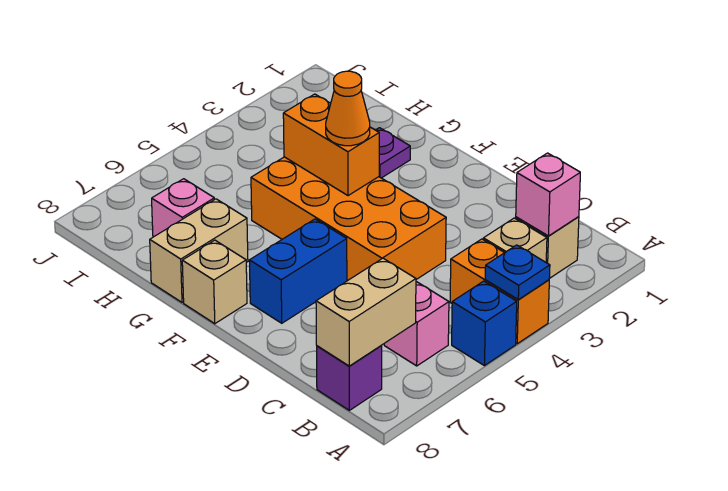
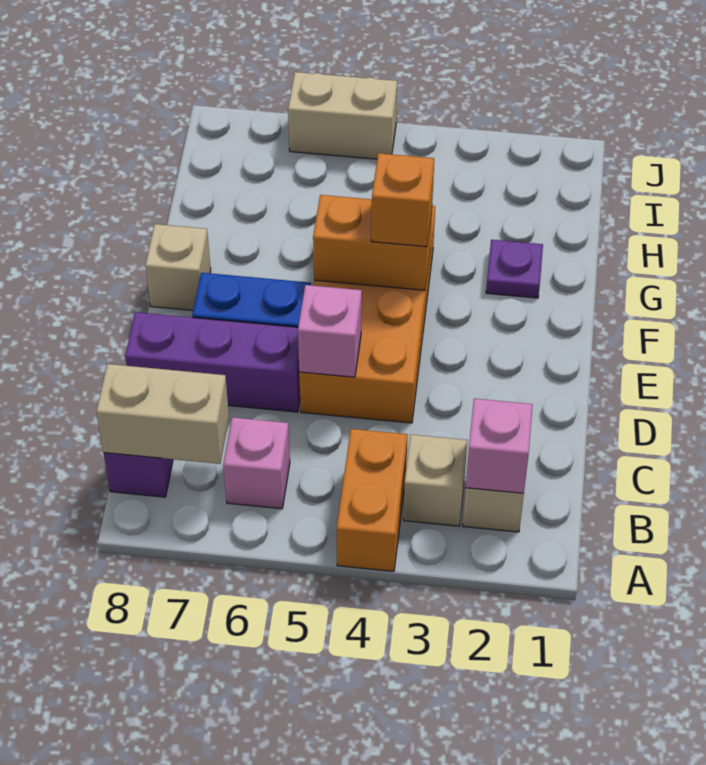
blue plate A4 level 2 -> none
blue brick A5 level 1 -> none
none -> purple brick D6:D8 level 1
orange brick F4:G4 level 2 -> orange brick F4:F5 level 2
orange cone F4 level 3 -> orange brick F4 level 3
tan brick G7:G8 level 1 -> tan brick J5:J6 level 1
pink brick H7 level 1 -> pink brick D5 level 2

